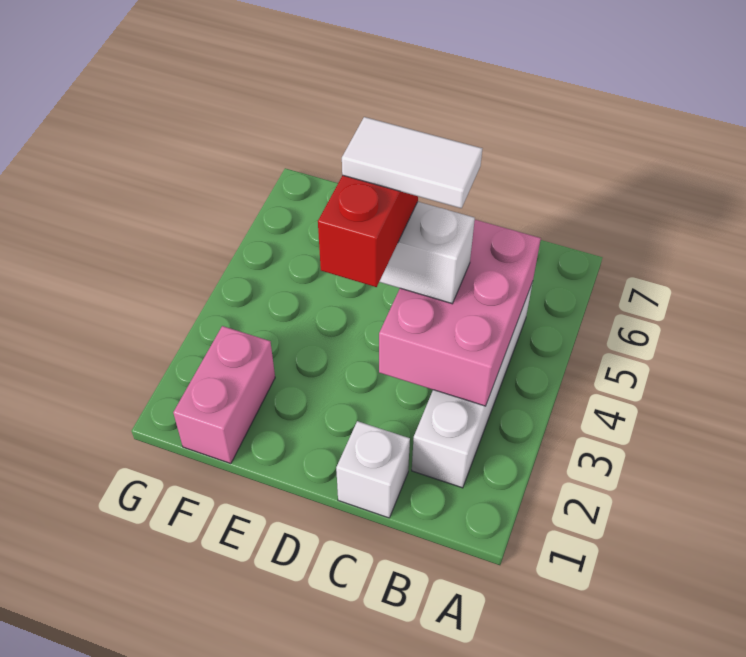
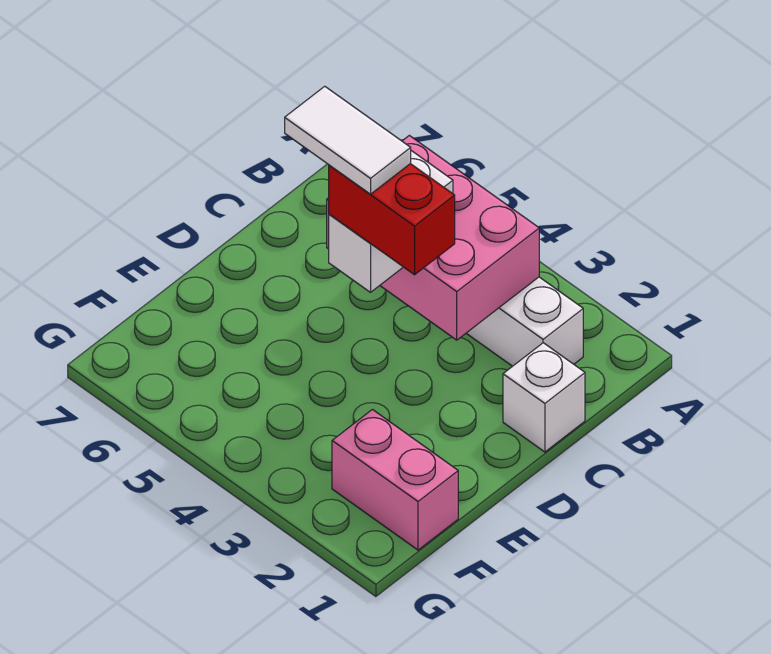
white tile C4:D4 level 5 -> white tile D4:D5 level 5

